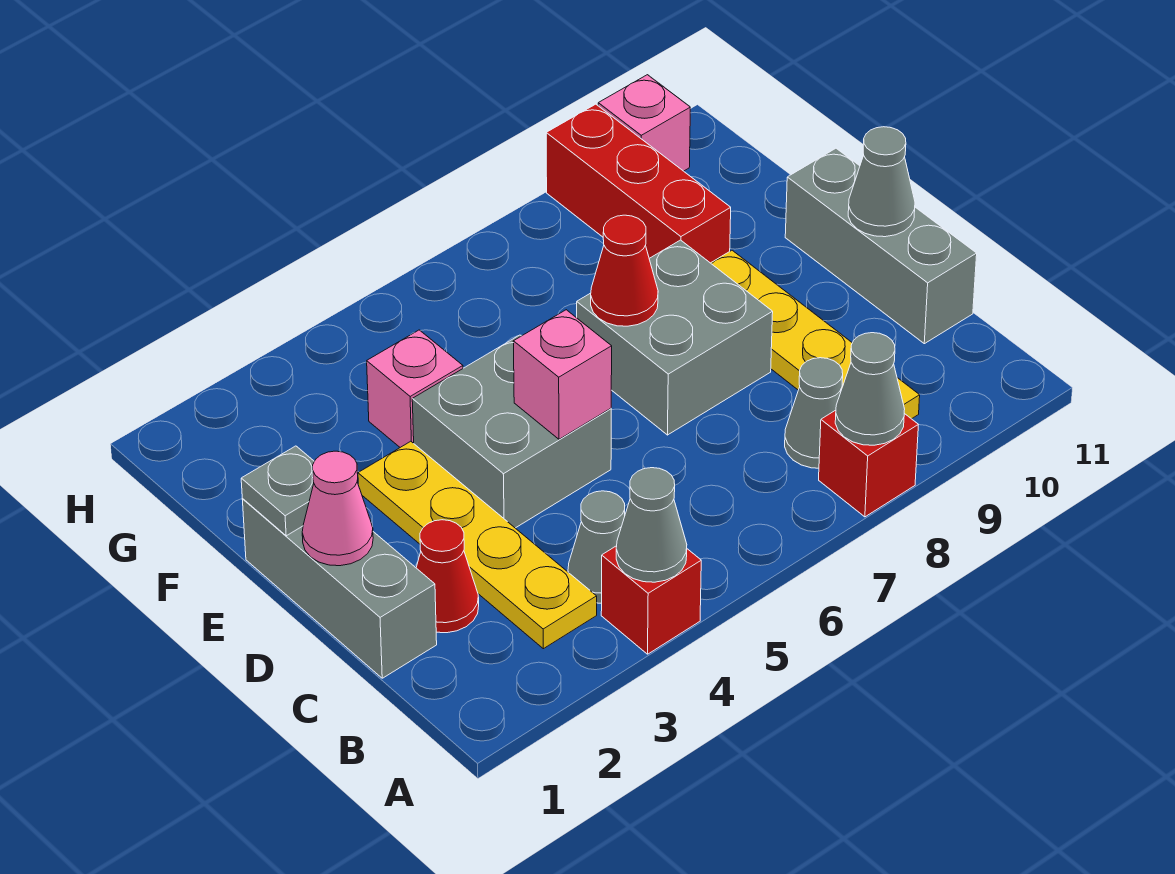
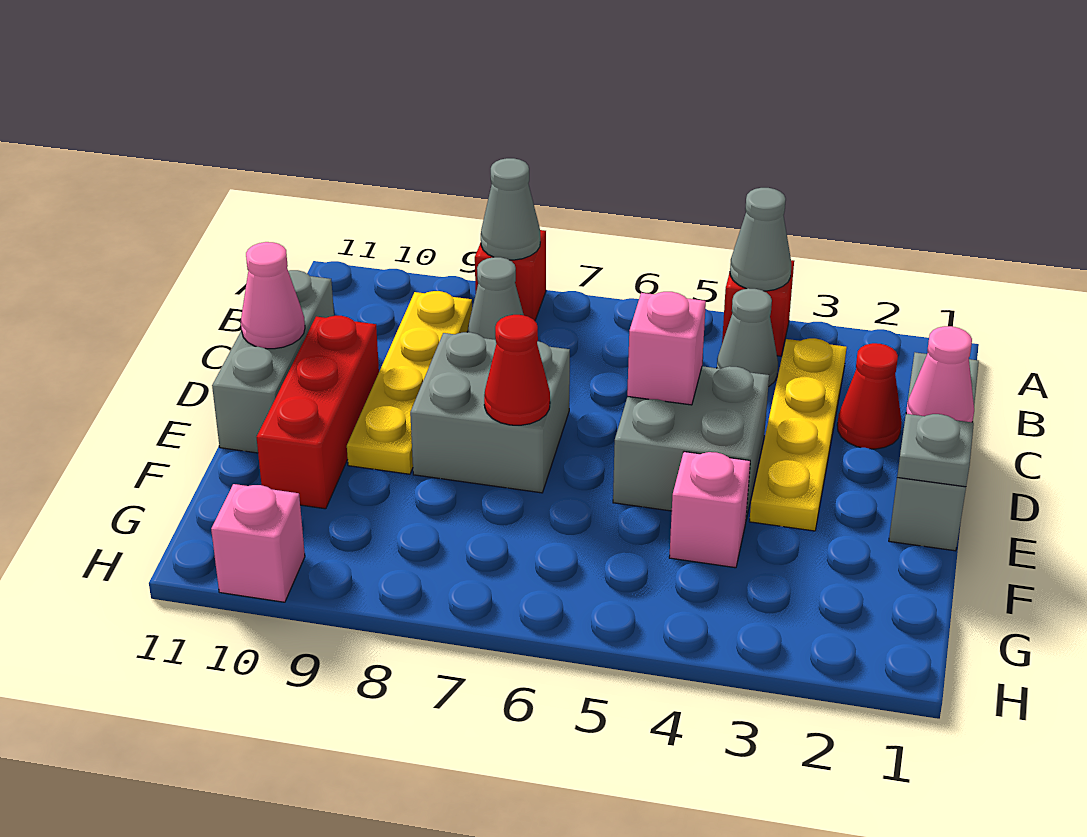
grey cone D11 level 2 -> pink cone D11 level 2
red brick F9:H9 level 1 -> red brick D10:F10 level 1

